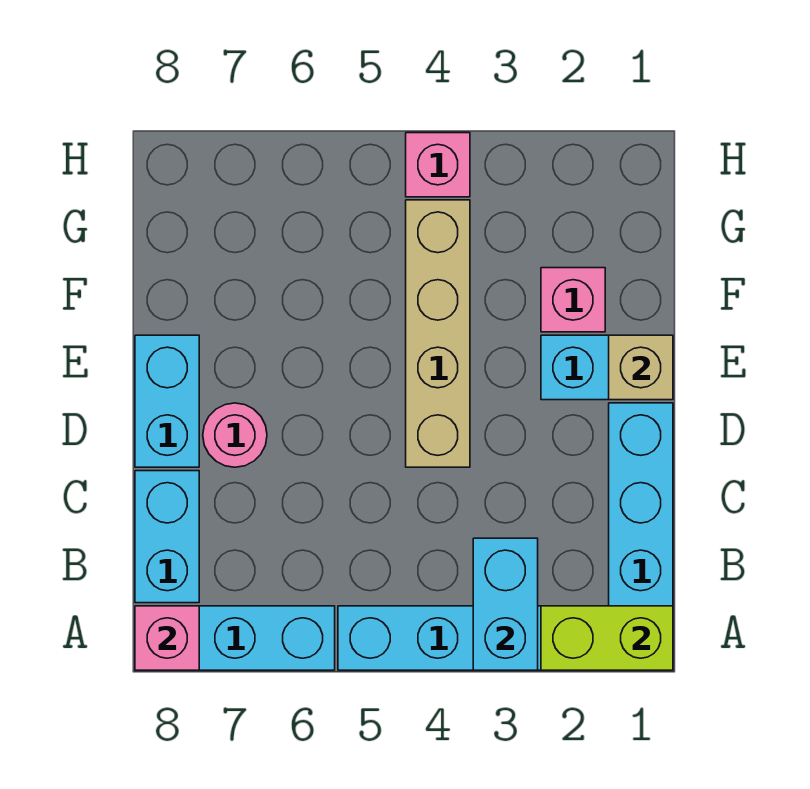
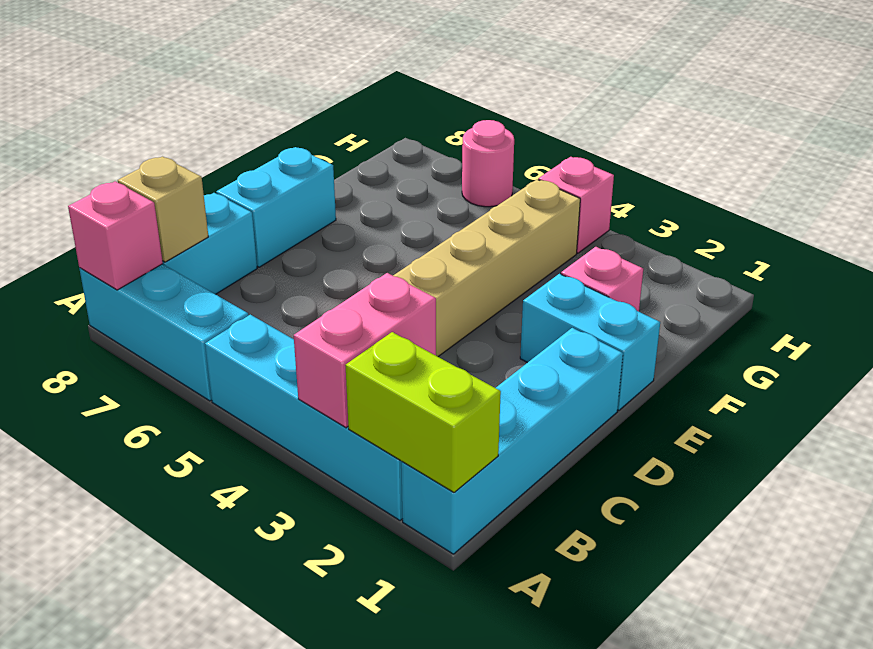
cyan brick A3:B3 level 2 -> pink brick A3:B3 level 2
pink round brick D7 level 1 -> pink round brick H6 level 1
tan brick E1 level 2 -> tan brick B8 level 2

